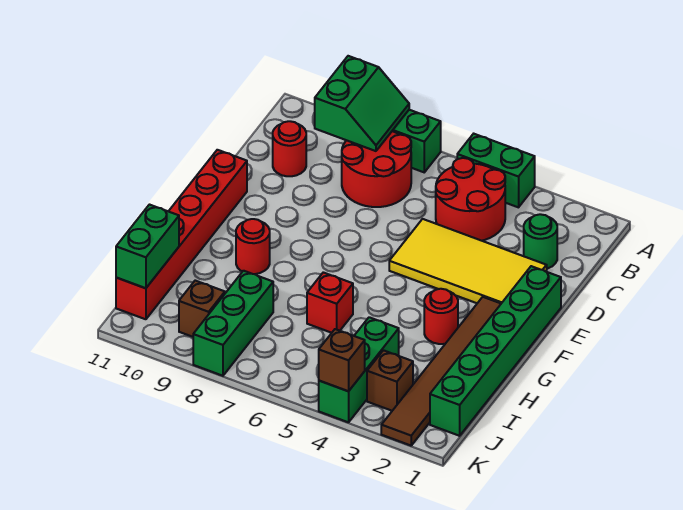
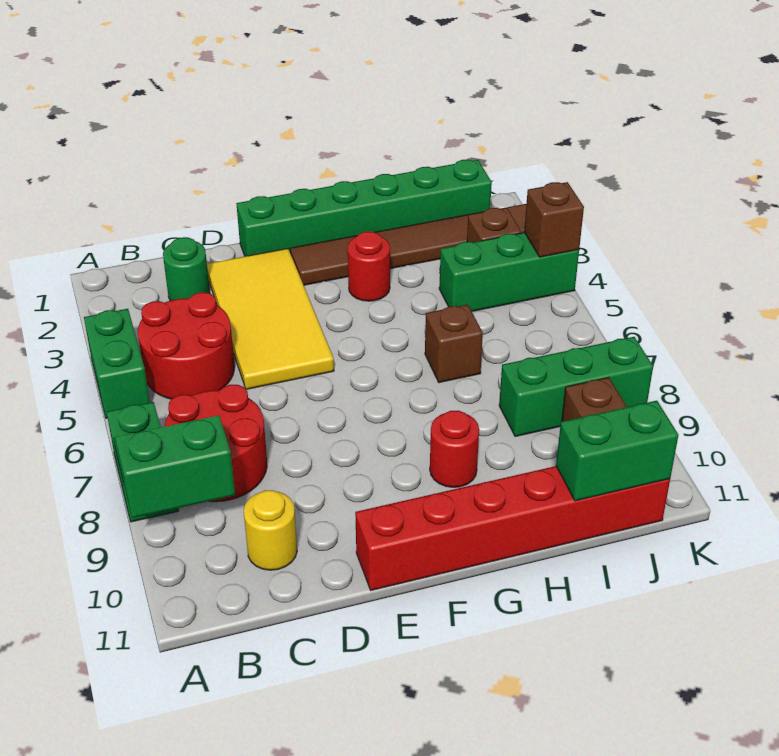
red round brick C10 level 1 -> yellow round brick C10 level 1
red brick H6 level 1 -> brown brick H6 level 1

